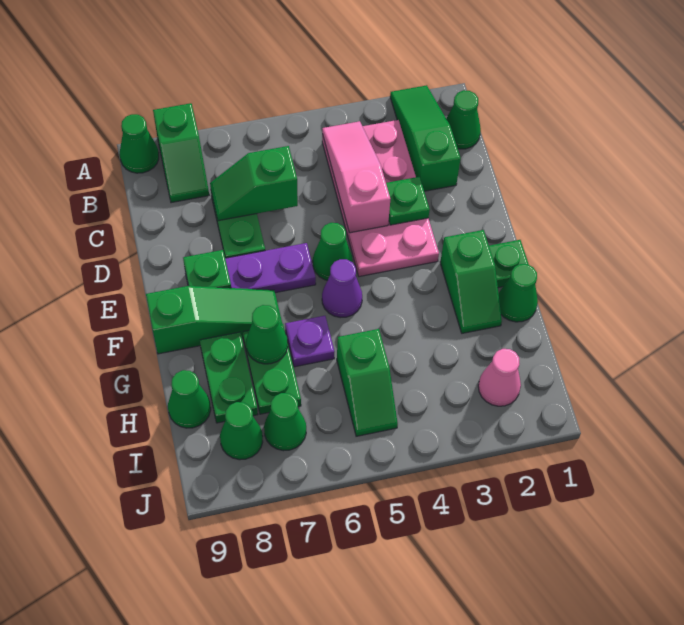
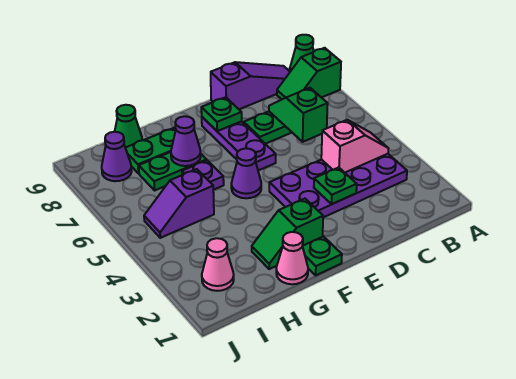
green slope A2:C2 level 1 top C -> none
green cone B1 level 1 -> none
pink plate B3:E4 level 1 -> purple plate B3:E4 level 1
pink slope B4:D4 level 2 top D -> pink slope B4:C4 level 2 top C
none -> purple slope B9:D9 level 1 top D
green cone E5 level 1 -> none
green slope F7:F9 level 1 top 9 -> none
green cone G1 level 1 -> pink cone G1 level 1
green cone G7 level 2 -> purple cone G7 level 2
green slope H5:I5 level 1 top H -> purple slope H5:I5 level 1 top H
green cone I7 level 1 -> none
green cone I8 level 1 -> purple cone I8 level 1

